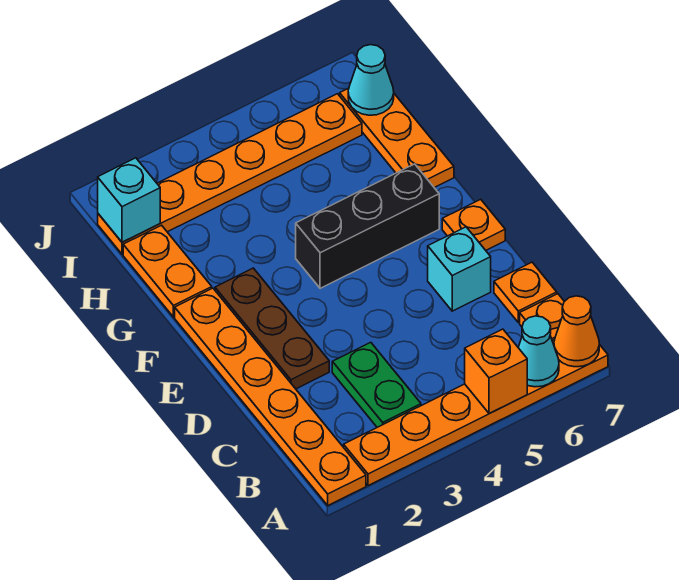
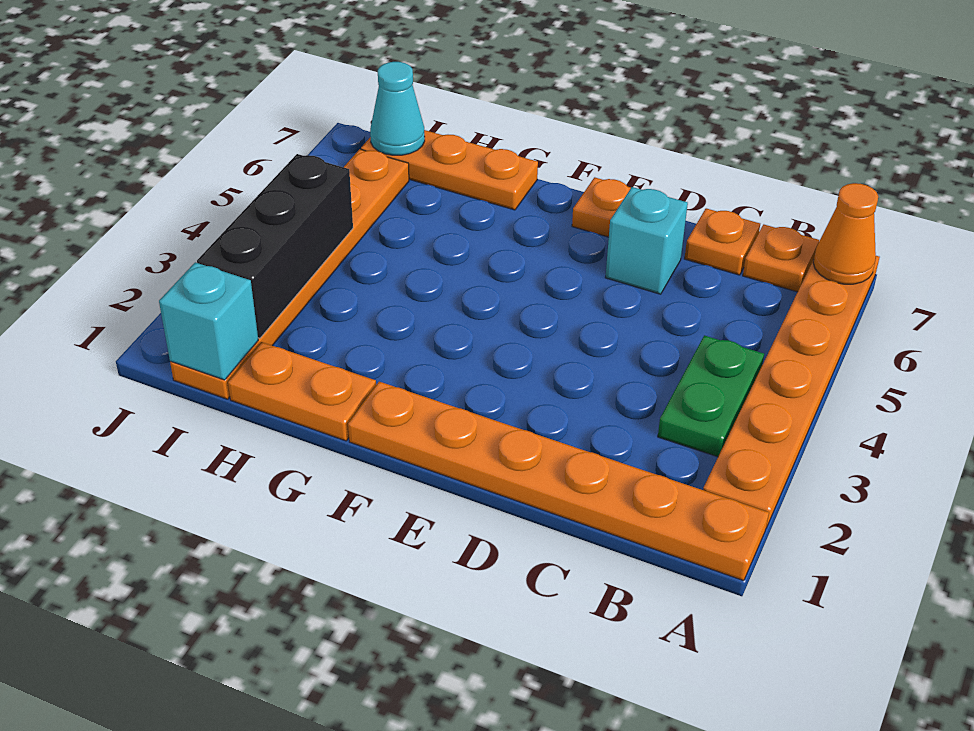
orange brick A5 level 2 -> none
cyan cone A6 level 2 -> none
green plate B3:C3 level 1 -> green plate B3:B4 level 1
brown plate D2:F2 level 1 -> none
black brick F4:F6 level 1 -> black brick I2:I4 level 2

